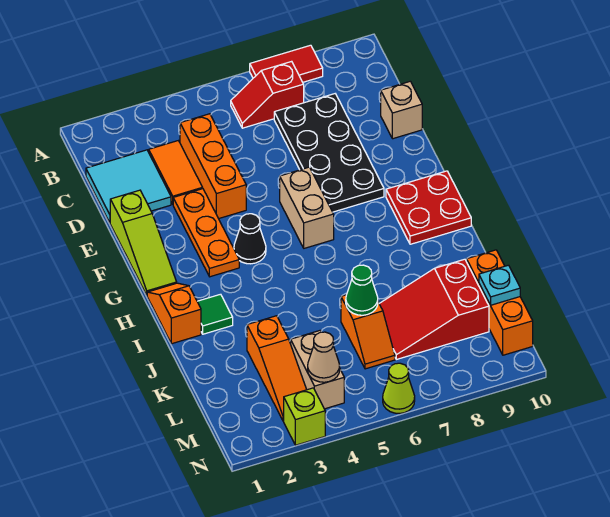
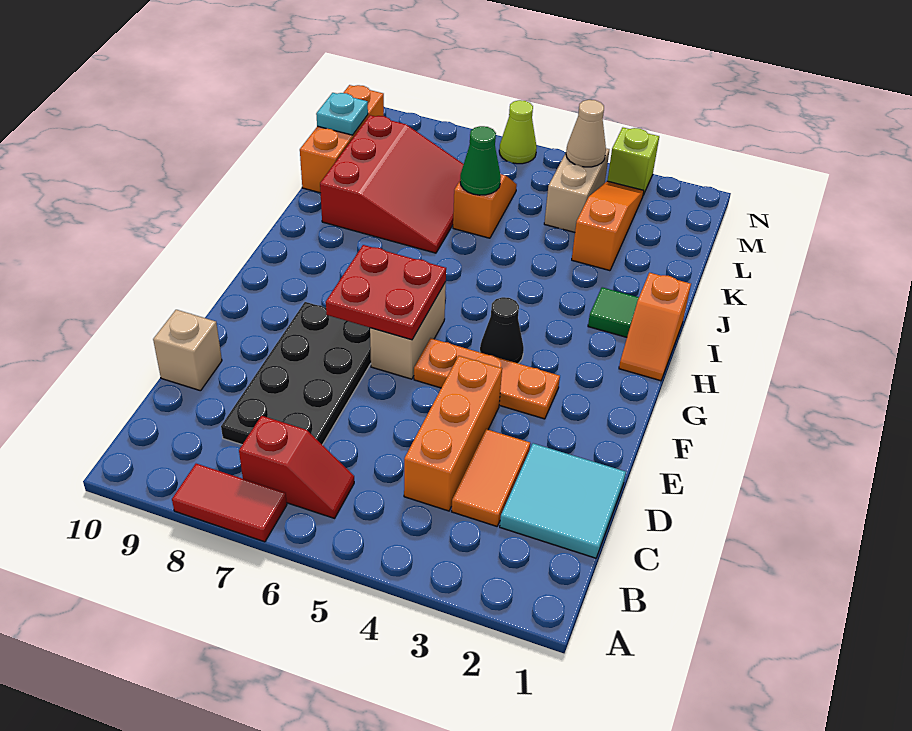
lime slope E1:G1 level 1 top E -> none
orange plate E3:G3 level 1 -> orange plate F3:F5 level 1
red plate G9:H10 level 1 -> red plate F6:G7 level 2
red slope K7:L9 level 1 top 9 -> red slope J7:L9 level 1 top 9

